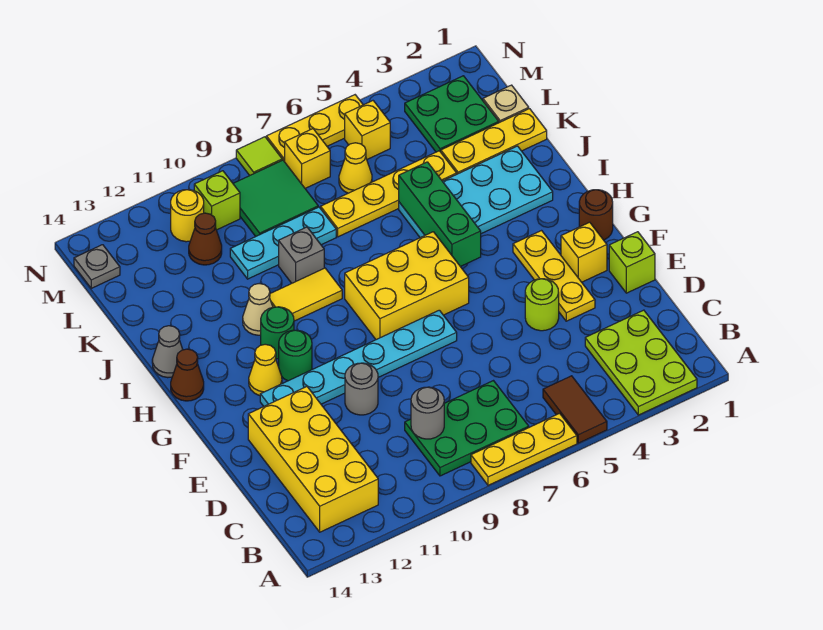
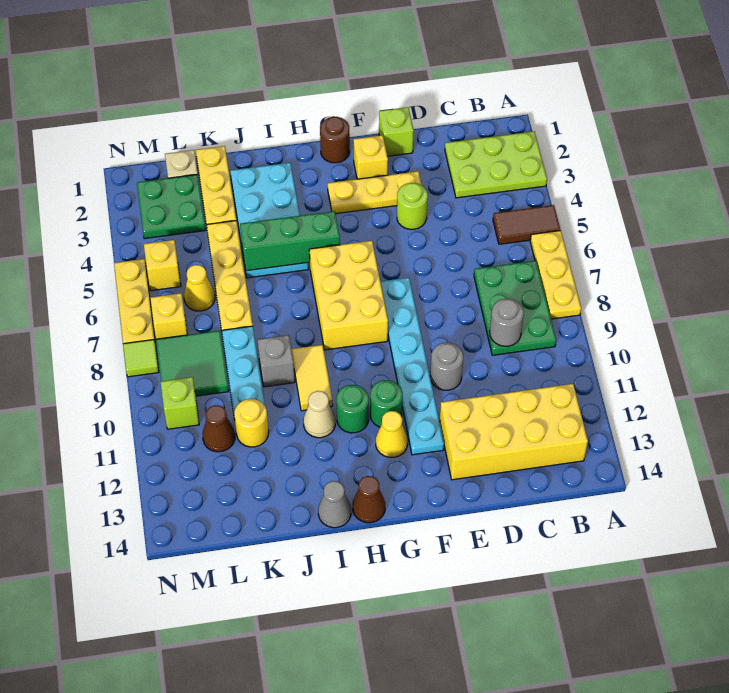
yellow round brick M11 level 1 -> yellow round brick K11 level 1
grey plate M14 level 1 -> none

